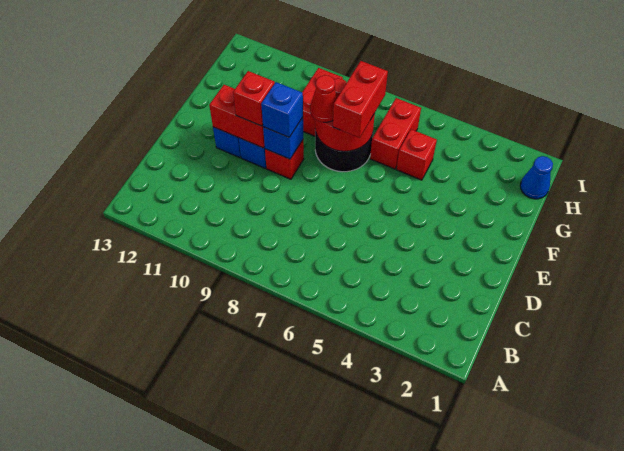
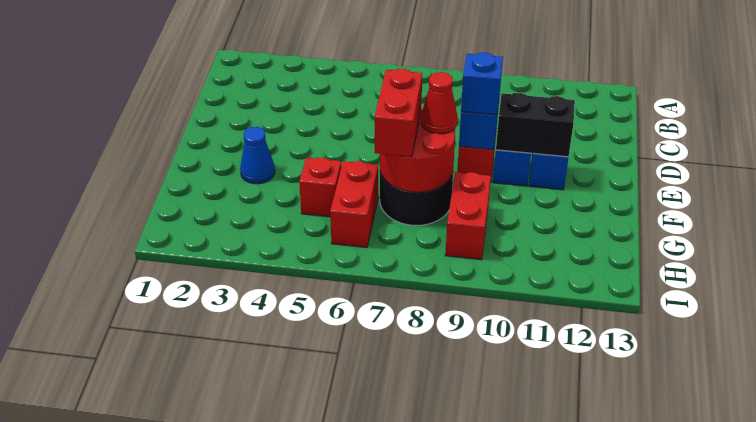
red brick E10:E11 level 2 -> black brick E10:E11 level 2
red brick E10 level 3 -> none
blue cone H1 level 1 -> blue cone F3 level 1

